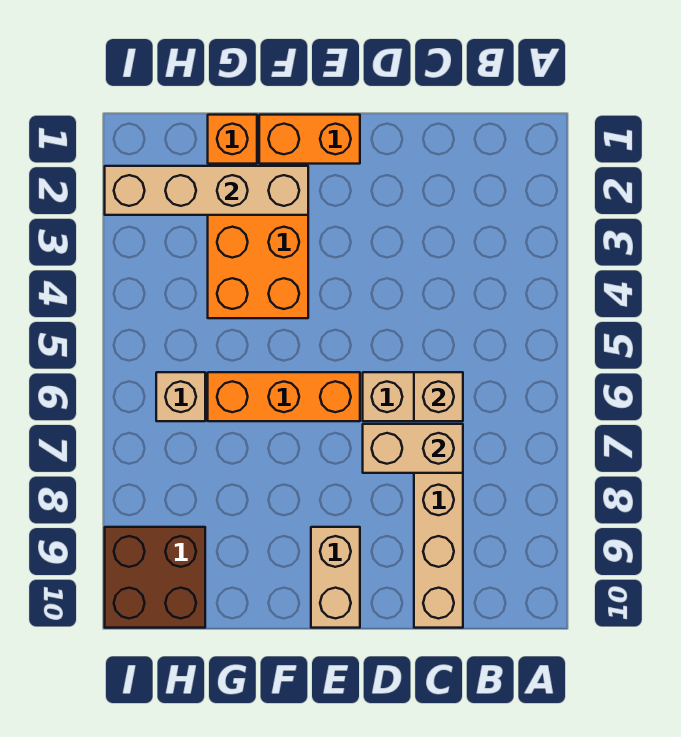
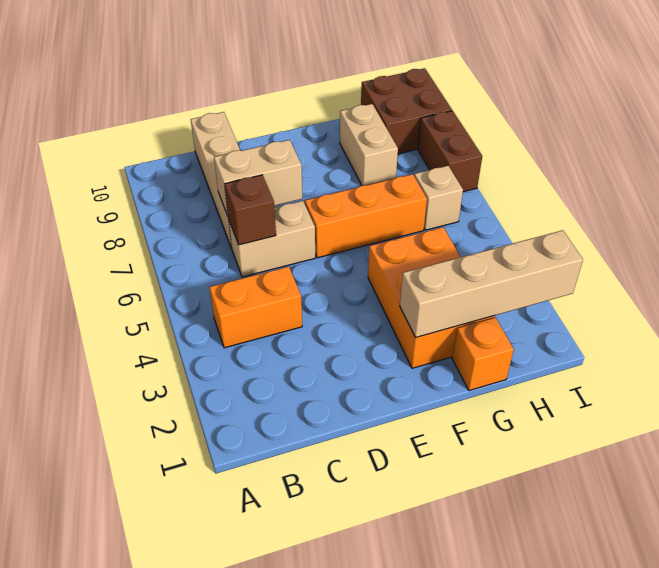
tan brick C6 level 2 -> brown brick C6 level 2
orange brick E1:F1 level 1 -> orange brick B4:C4 level 1
tan brick E9:E10 level 1 -> tan brick G8:G9 level 1
none -> brown brick I7:I8 level 1

